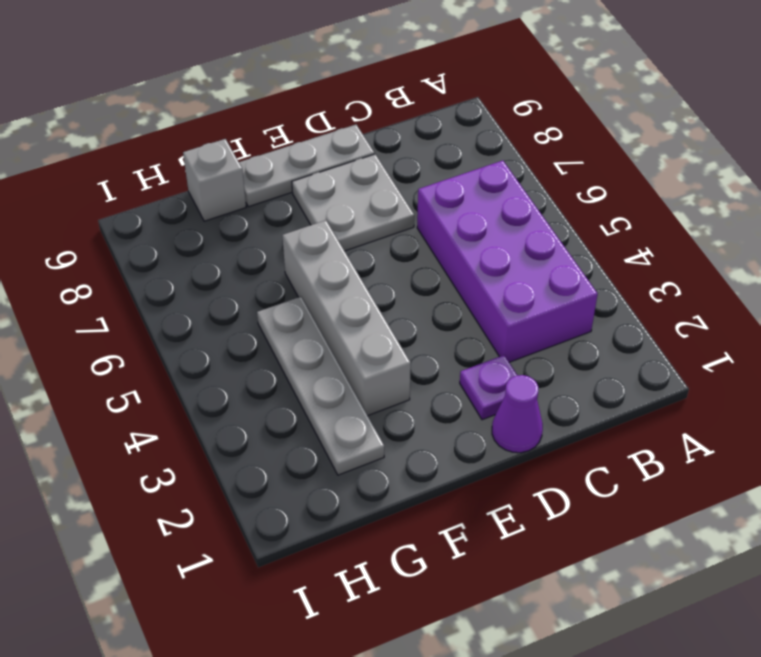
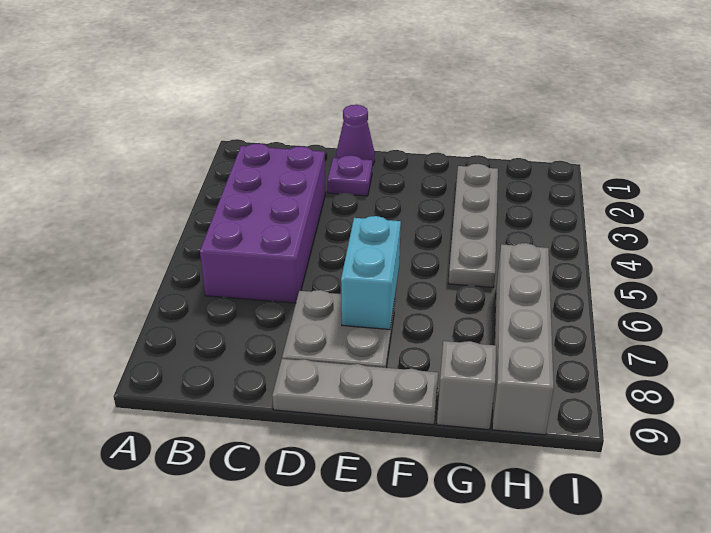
none -> cyan brick E6:E7 level 2
grey brick F3:F6 level 1 -> grey brick H6:H9 level 1

